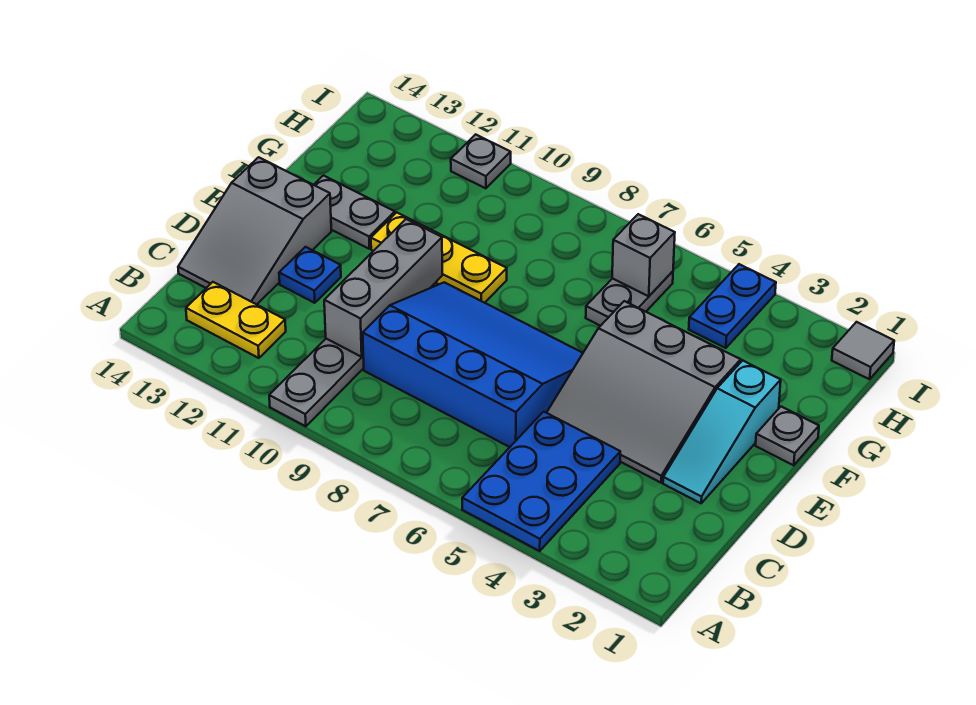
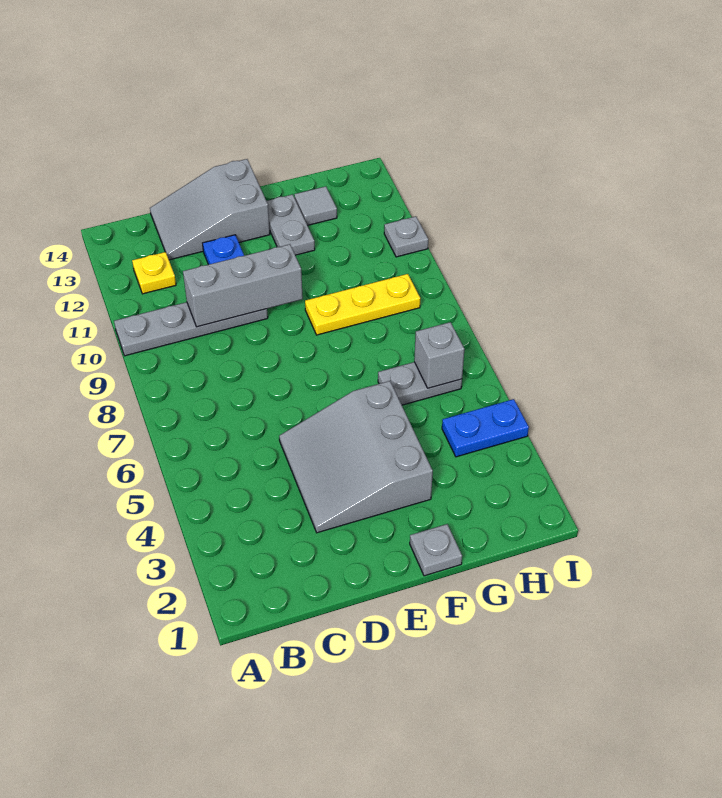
blue plate A4:C5 level 1 -> none
yellow plate B12:B13 level 1 -> yellow plate B12 level 1
blue slope C6:E9 level 1 top C -> none
cyan slope D2:F2 level 1 top F -> none
yellow plate F9:F11 level 1 -> yellow plate F9:H9 level 1
grey tile I1 level 1 -> grey tile G13 level 1

